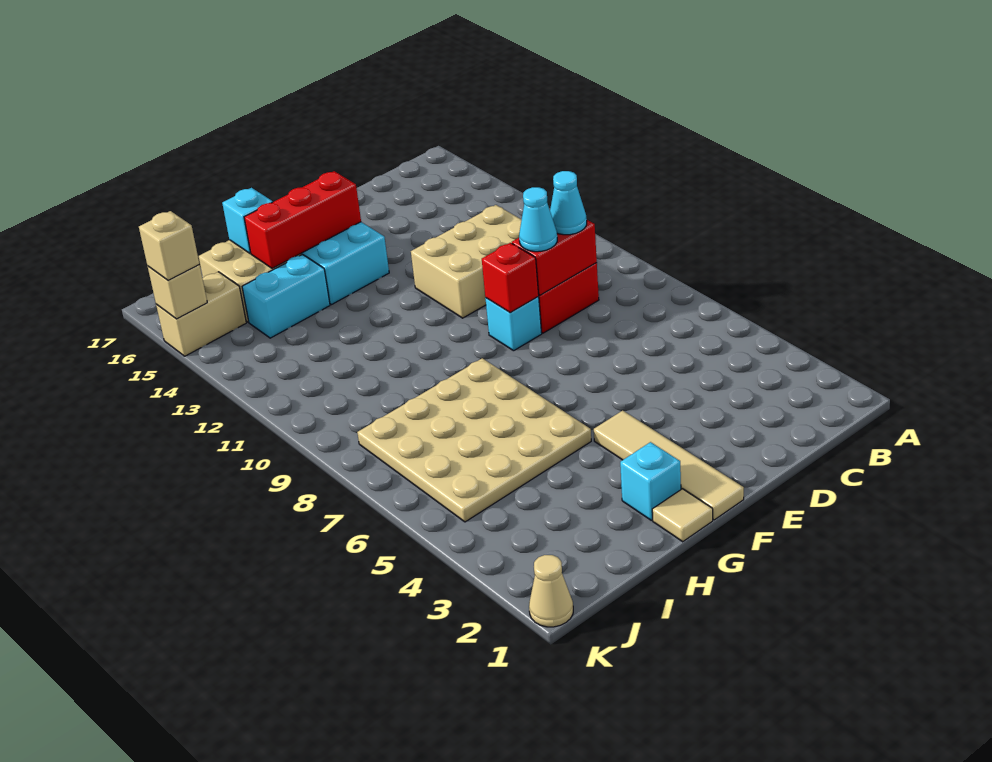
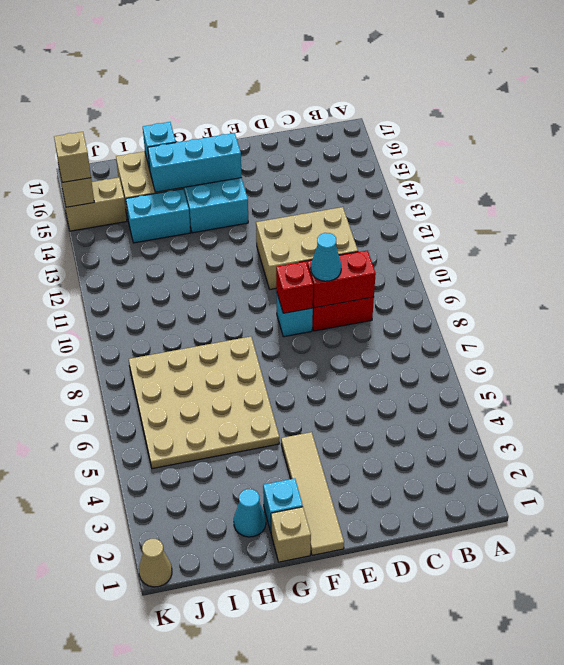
cyan cone C9 level 3 -> cyan cone H2 level 1
red brick F15:H15 level 2 -> cyan brick F15:H15 level 2
tan tile G1 level 1 -> tan brick G1 level 1

